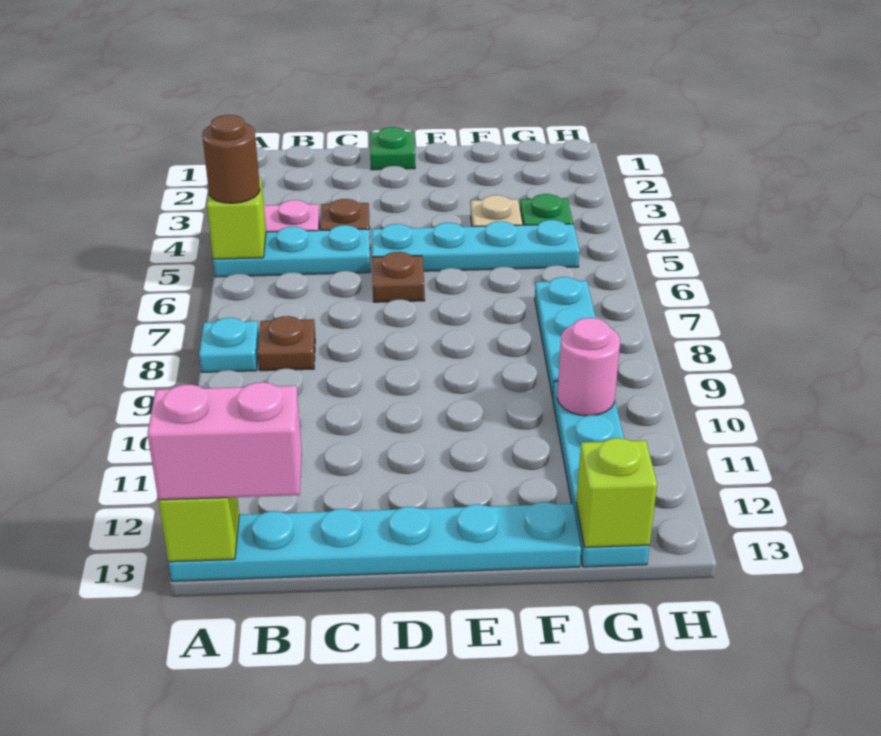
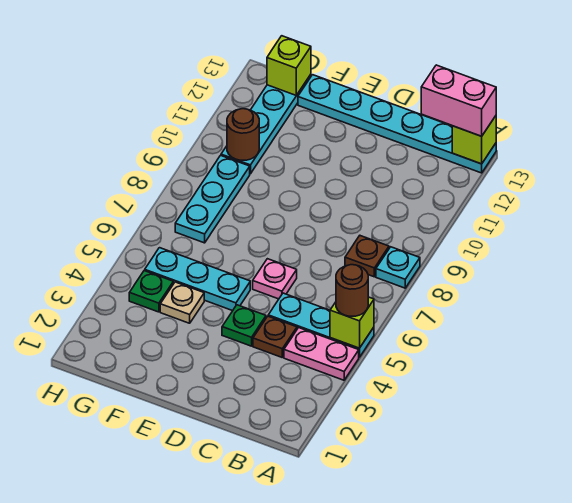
green plate D1 level 1 -> green plate D4 level 1
cyan plate D5:G5 level 1 -> cyan plate E5:G5 level 1
brown plate D6 level 1 -> pink plate D6 level 1
pink round brick G10 level 2 -> brown round brick G10 level 2

